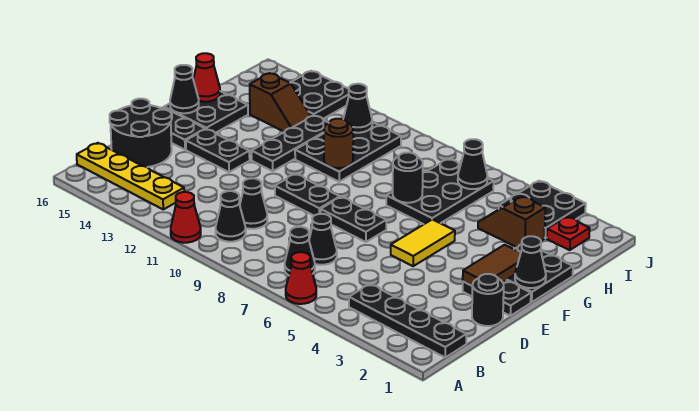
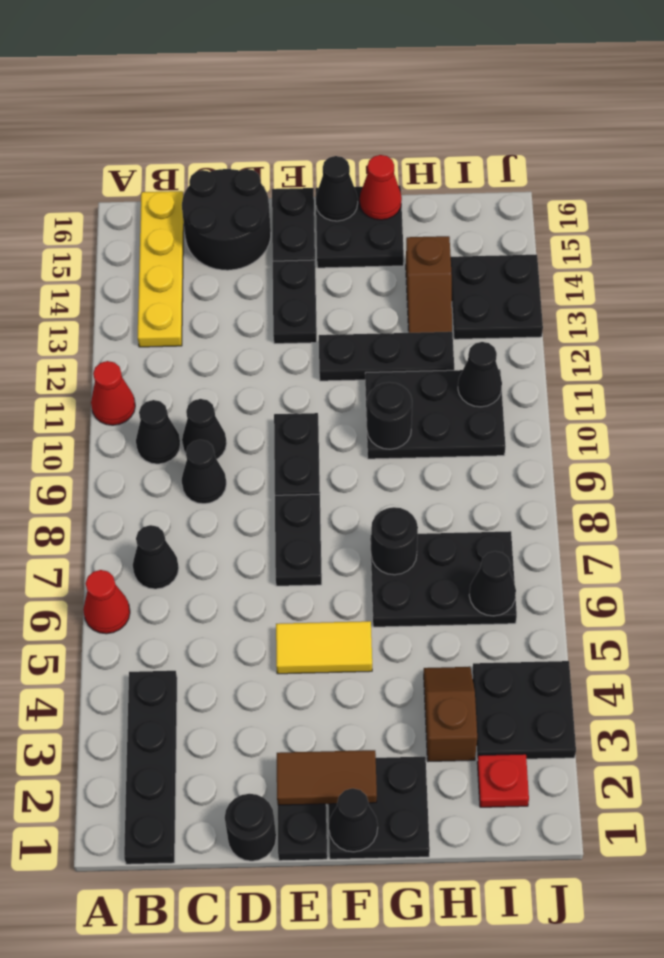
black cone C7 level 1 -> black cone C9 level 1
brown round brick G10 level 2 -> black round brick G10 level 2

